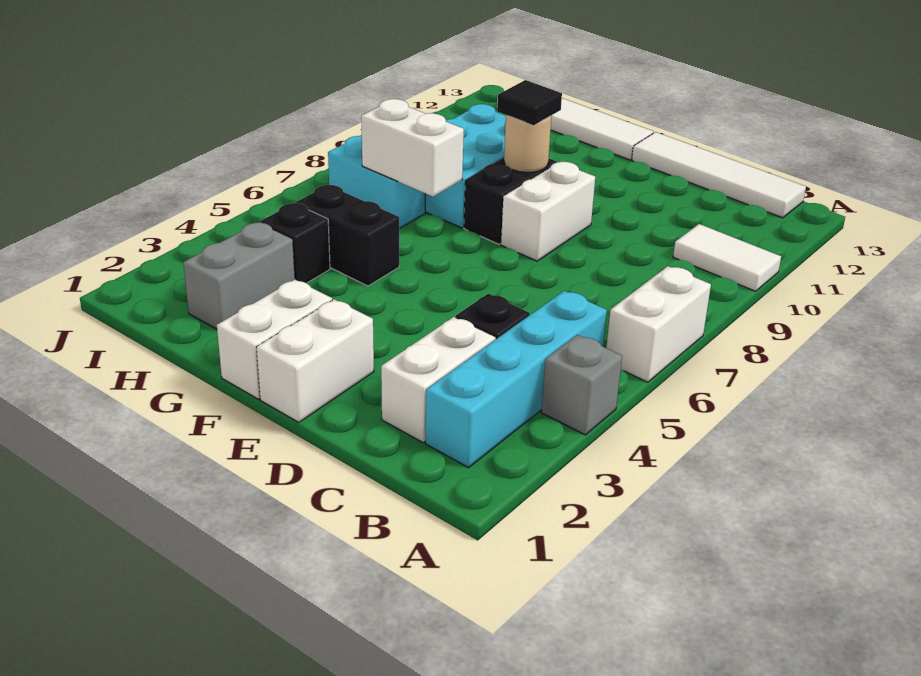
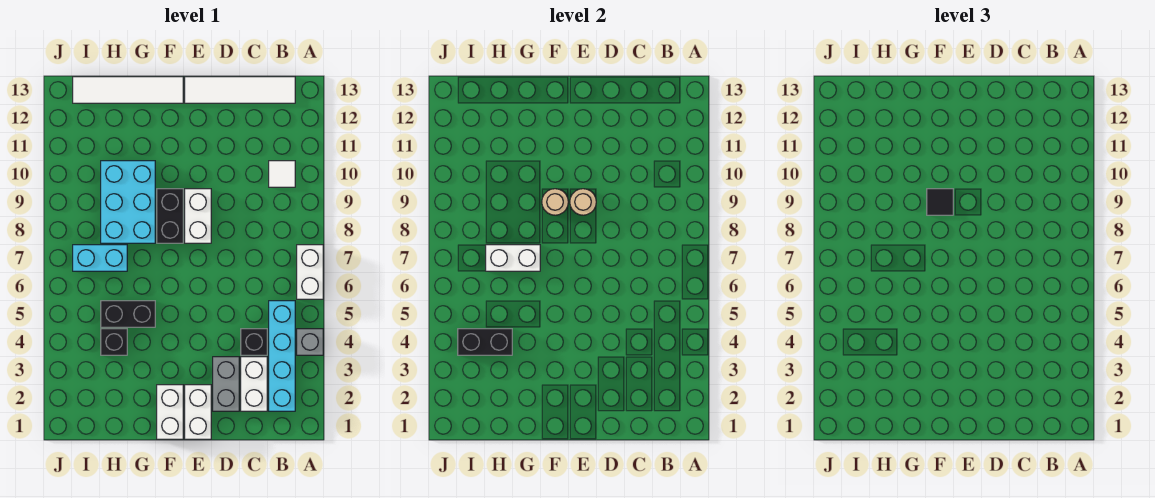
white tile A10:B10 level 1 -> white tile B10 level 1
none -> tan round brick E9 level 2
grey brick H2:H3 level 1 -> grey brick D2:D3 level 1
none -> black brick H4:I4 level 2

